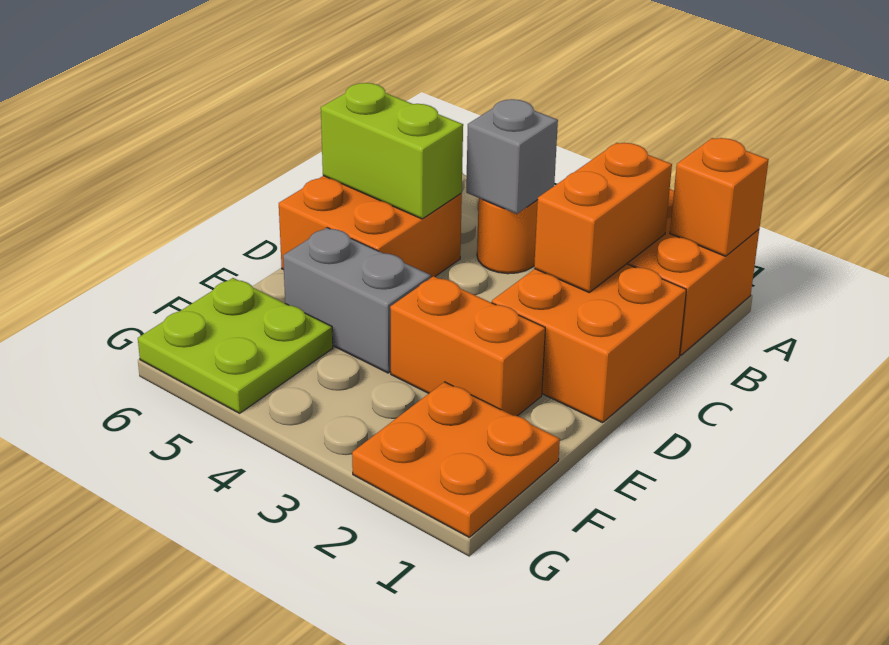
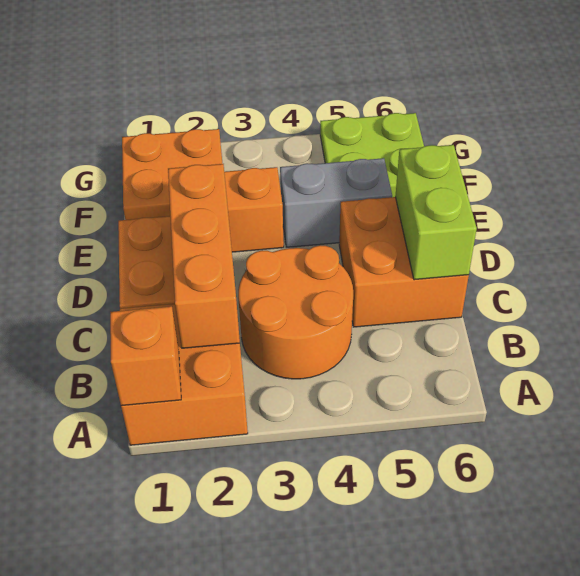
orange brick B2:C2 level 2 -> orange brick B2:D2 level 2
orange round brick B4 level 1 -> orange round brick B3:C4 level 1
grey brick B4 level 2 -> none
lime brick C5:C6 level 2 -> lime brick C6:D6 level 2

